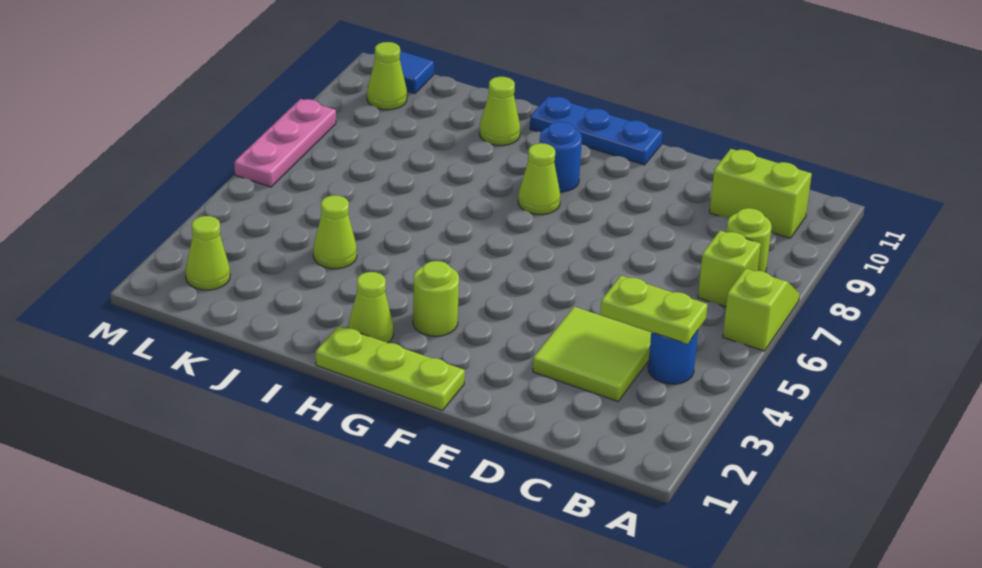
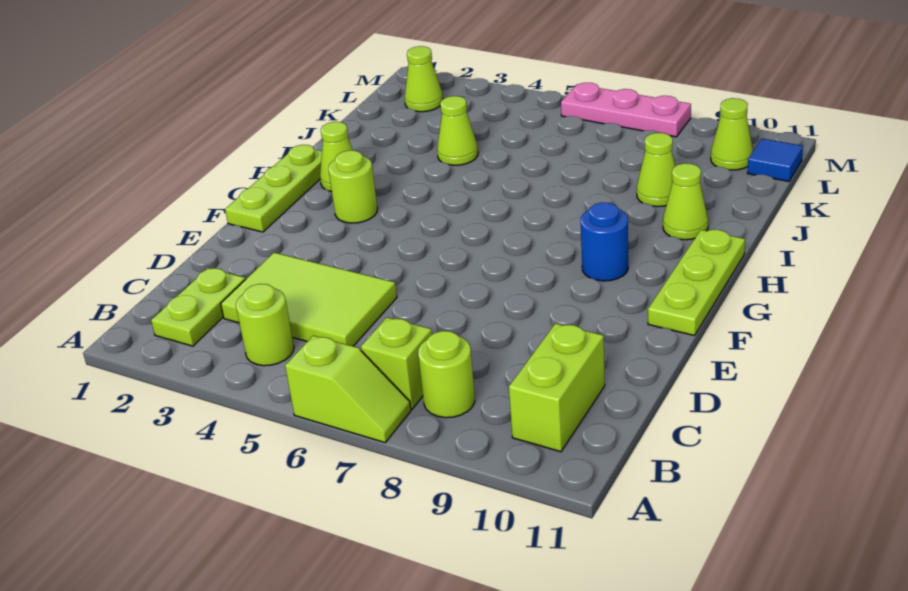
blue round brick B4 level 1 -> lime round brick B4 level 1
lime plate B4:C4 level 2 -> lime plate B2:C2 level 1
lime tile C3:D4 level 1 -> lime tile C3:D5 level 1
blue plate F11:H11 level 1 -> lime plate F11:H11 level 1
lime cone G8 level 1 -> lime cone J9 level 1

